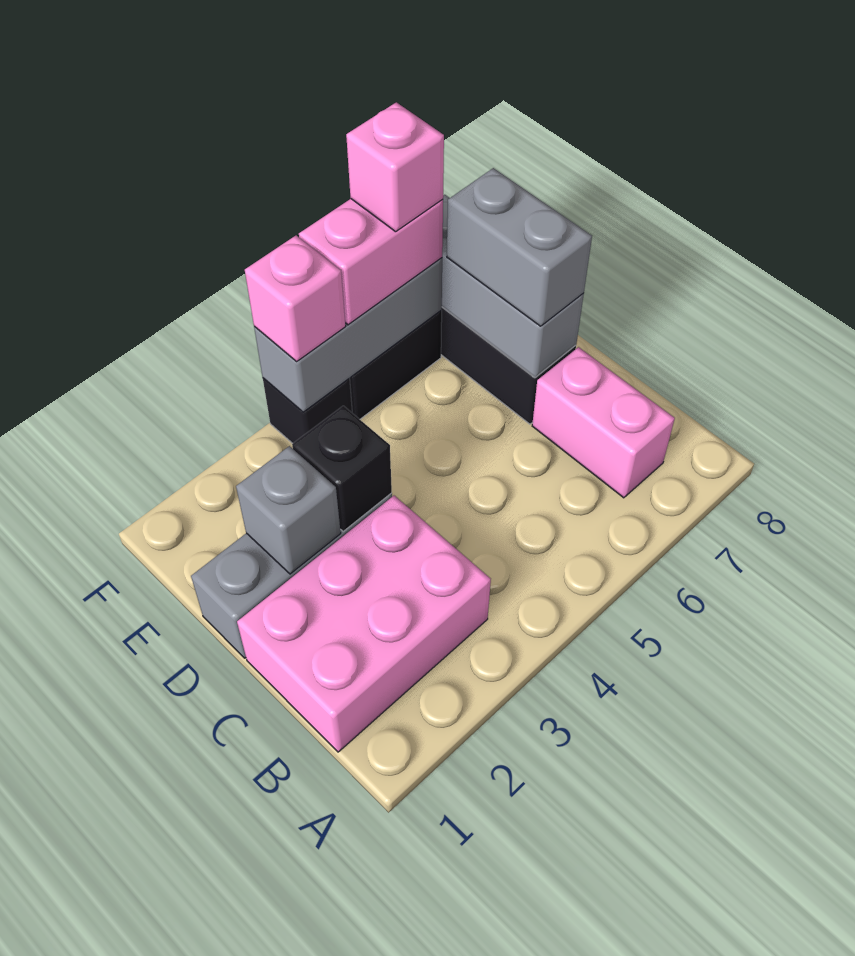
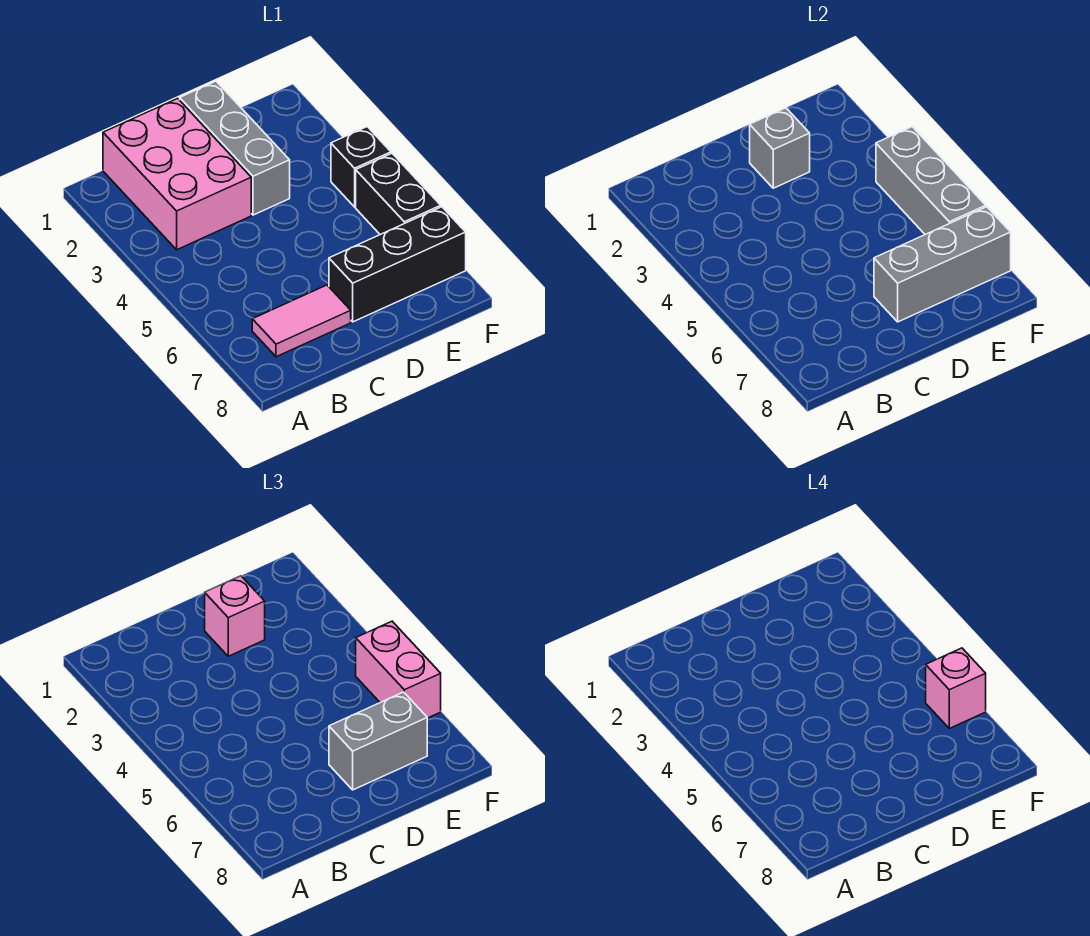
pink brick B7:C7 level 1 -> pink tile B7:C7 level 1
black brick D3 level 2 -> none
pink brick F4 level 3 -> pink brick D2 level 3

